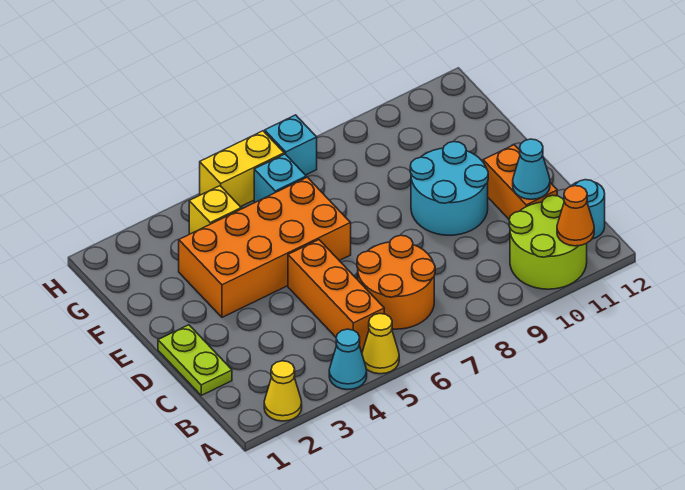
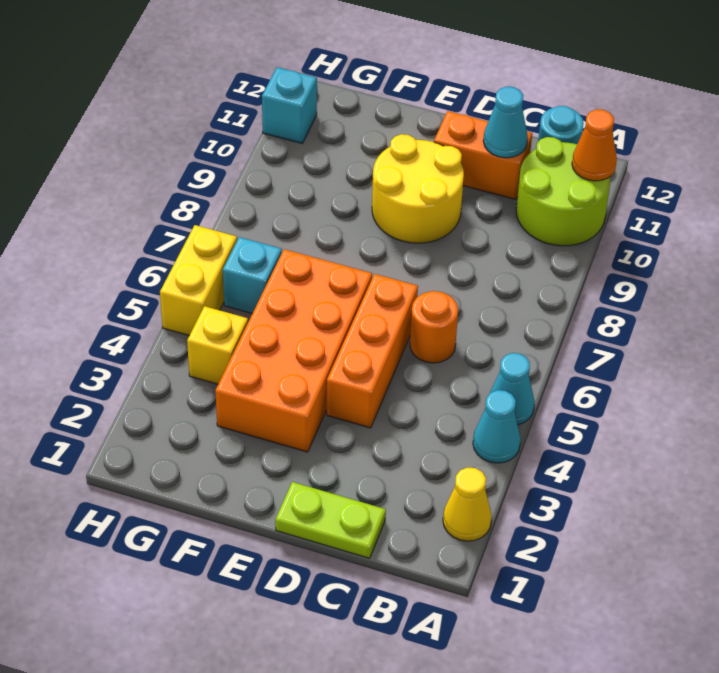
yellow cone A5 level 1 -> cyan cone A5 level 1
orange brick B5:D5 level 1 -> orange brick D4:D6 level 1
orange round brick B6:C7 level 1 -> orange round brick C6 level 1
cyan round brick D9:E10 level 1 -> yellow round brick D9:E10 level 1
cyan brick H7 level 1 -> cyan brick H11 level 1

